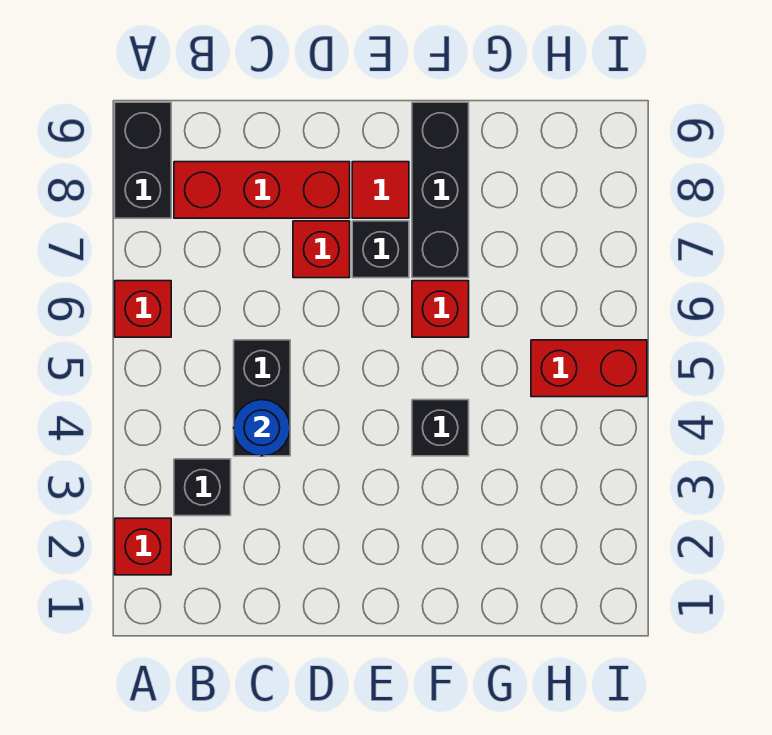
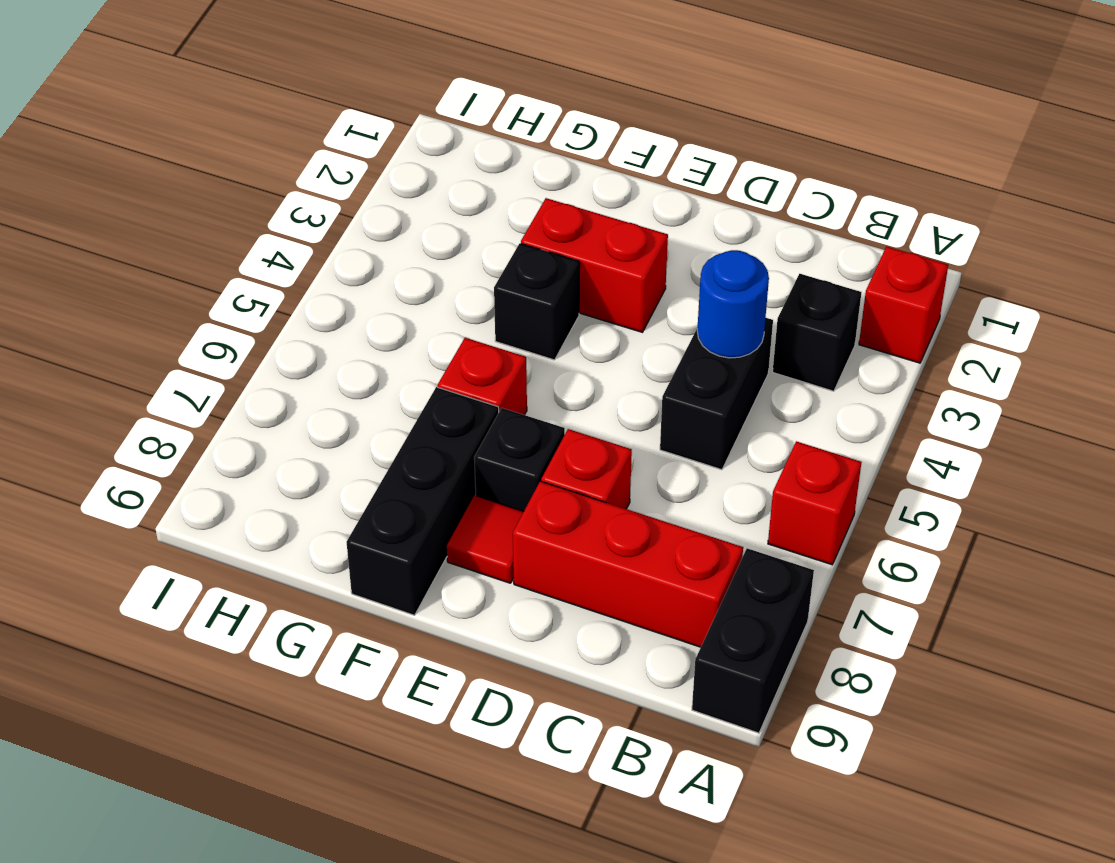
red brick H5:I5 level 1 -> red brick E3:F3 level 1

